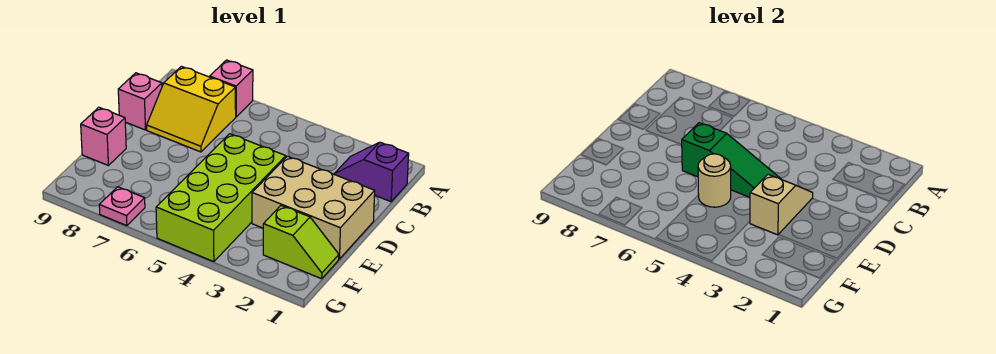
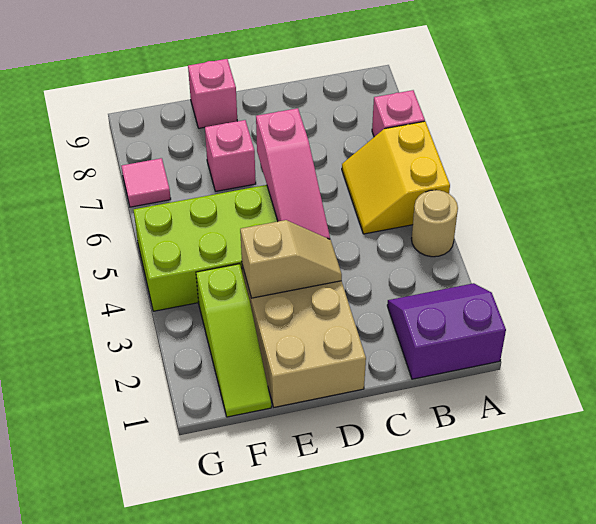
purple slope B1:B2 level 1 top 1 -> purple slope A1:B2 level 1 top 1
yellow slope B7:C8 level 1 top B -> yellow slope A5:B6 level 1 top A
pink brick C9 level 1 -> pink brick E7 level 1
green slope D4:D6 level 2 top 6 -> pink slope D4:D6 level 2 top 6
tan round brick E5 level 2 -> tan round brick A4 level 1
lime slope F1:F2 level 1 top 2 -> lime slope F1:F3 level 1 top 3
pink plate G7 level 1 -> pink tile G7 level 1

